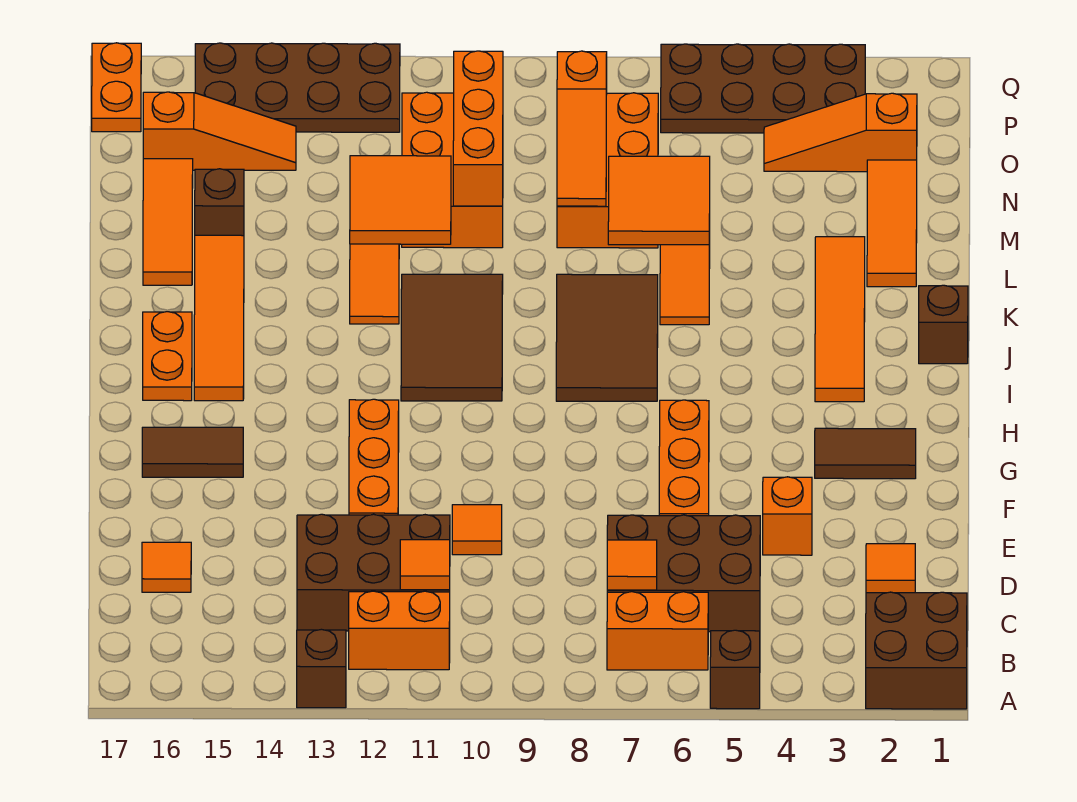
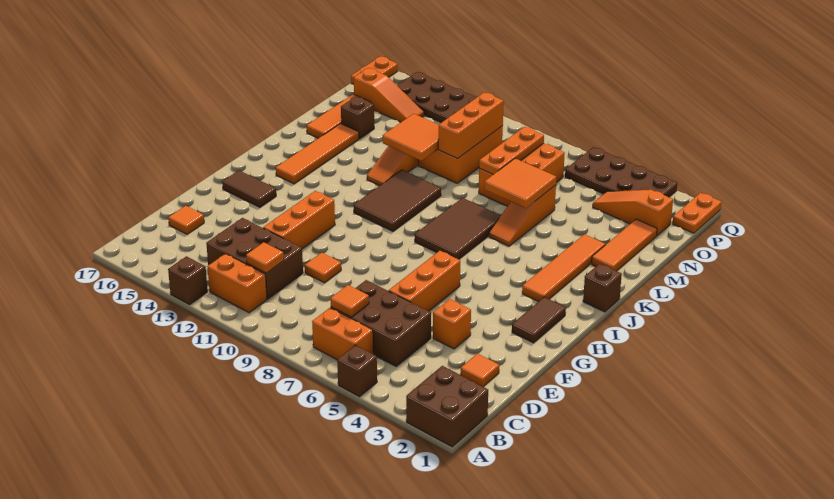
brown tile G2:G3 level 1 -> brown tile G2:H2 level 1
orange plate I16:J16 level 1 -> orange plate P1:Q1 level 1
orange slope M8:O8 level 2 top O -> orange plate M8:O8 level 2

